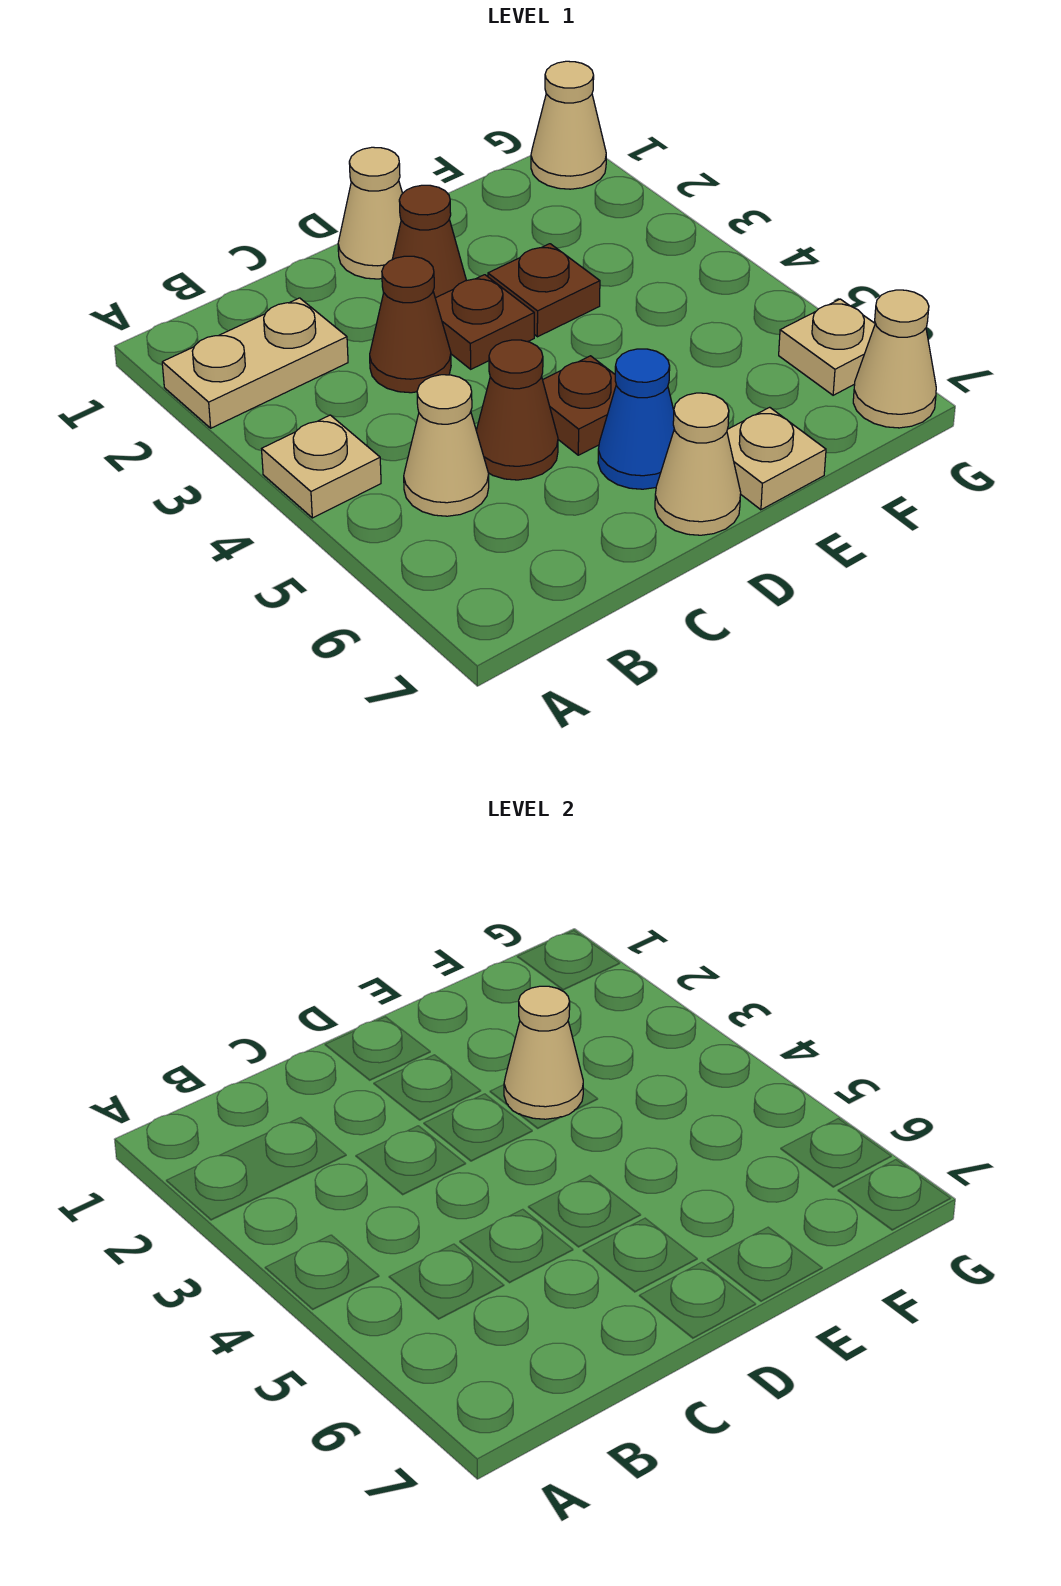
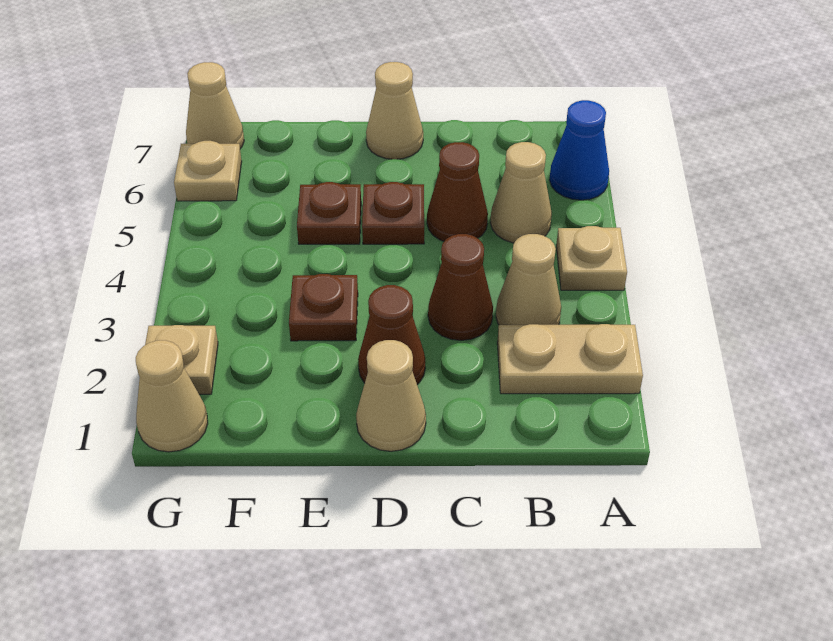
brown plate D3 level 1 -> brown plate E5 level 1
blue cone D6 level 1 -> blue cone A6 level 1
tan cone E3 level 2 -> tan cone B3 level 1
tan plate E7 level 1 -> tan plate G2 level 1

